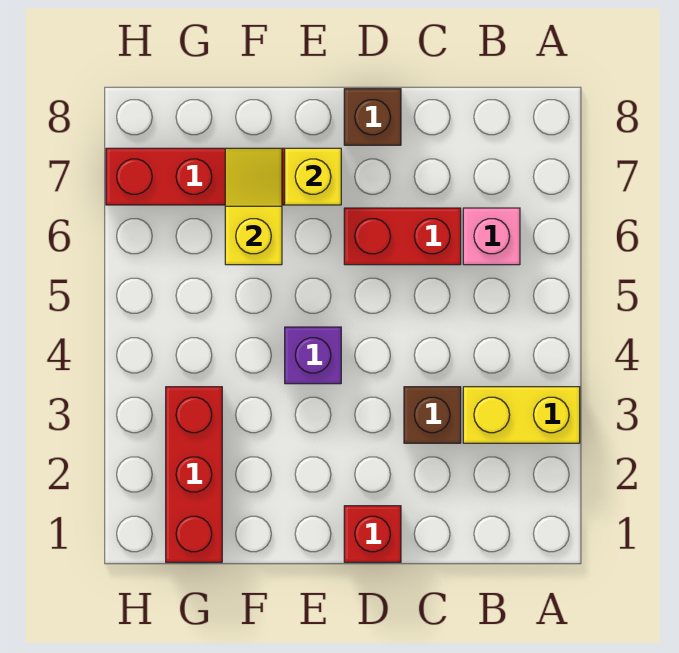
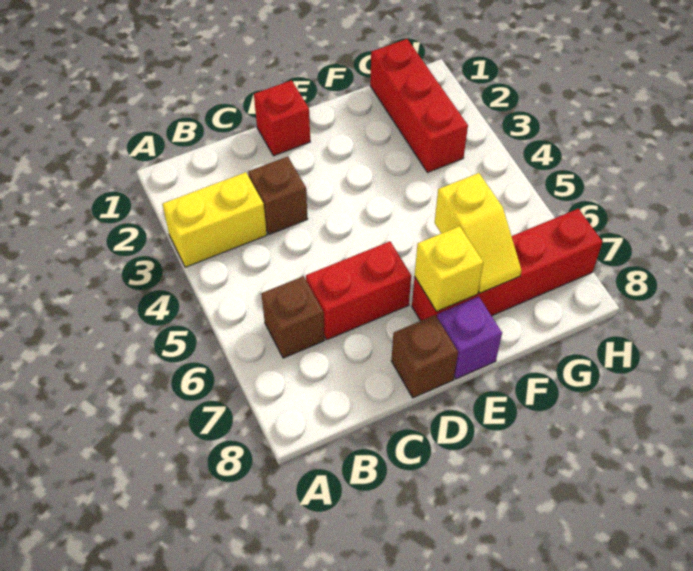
pink brick B6 level 1 -> brown brick B6 level 1
purple brick E4 level 1 -> purple brick E8 level 1

